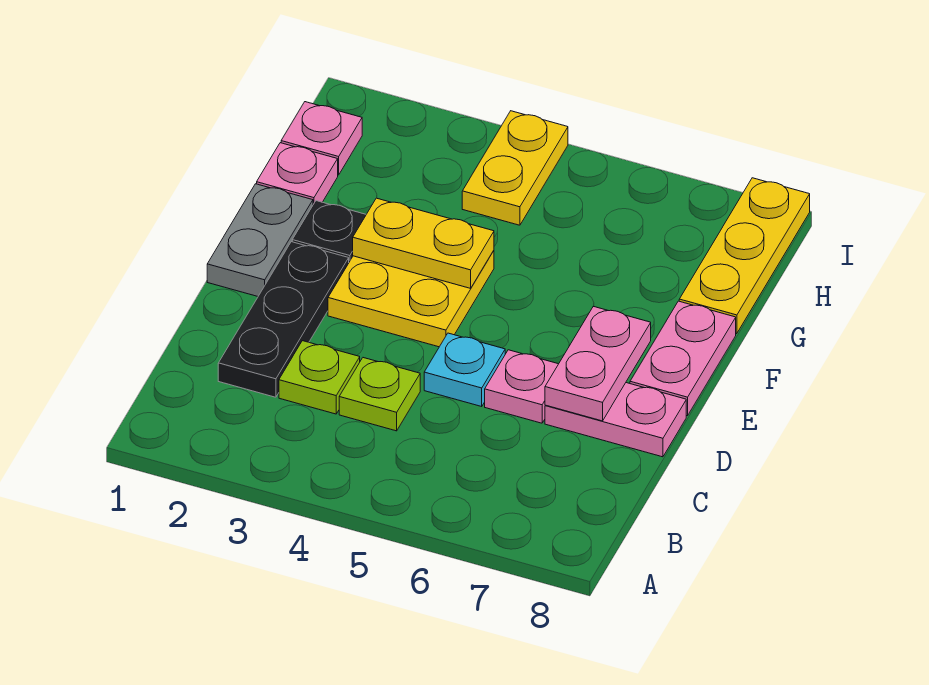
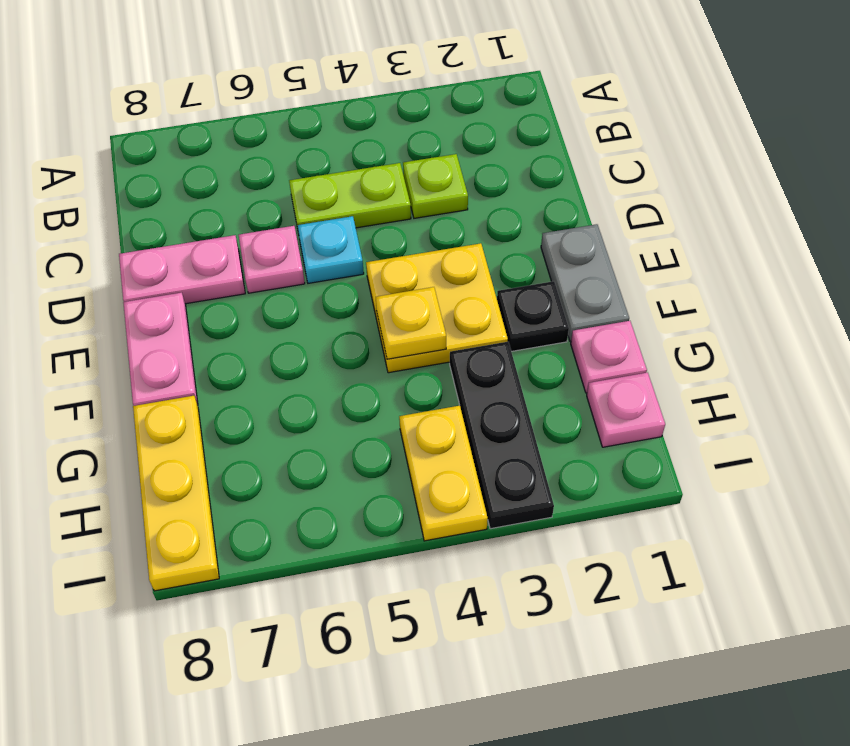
black plate C2:E2 level 1 -> black plate G3:I3 level 1
lime plate C4 level 1 -> lime plate C4:C5 level 1
pink plate D7:E7 level 2 -> none
yellow plate F3:F4 level 2 -> yellow plate F4 level 2

